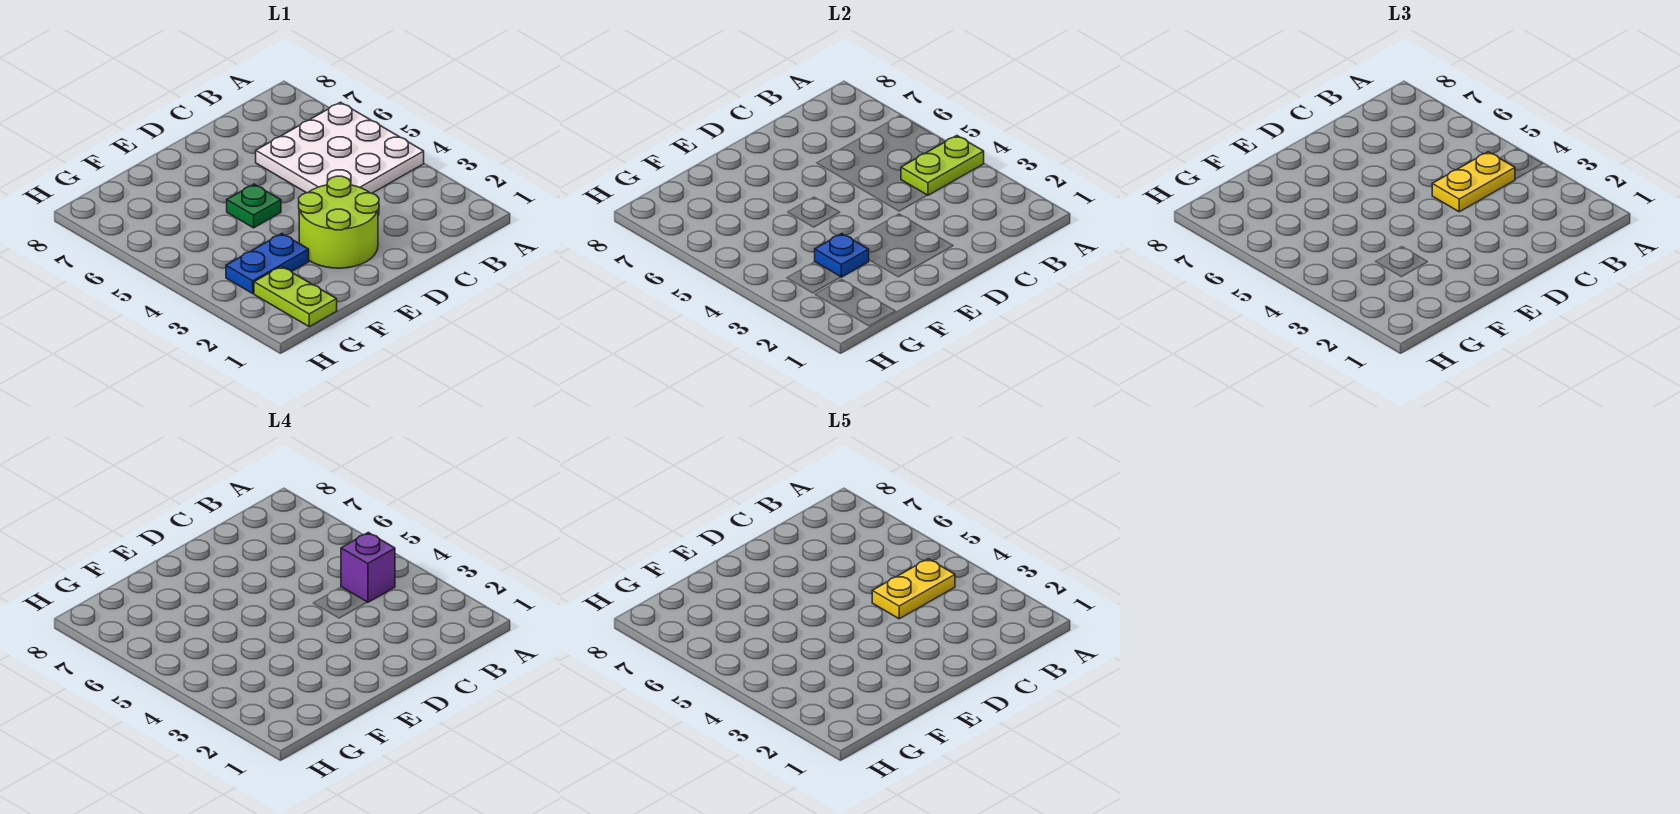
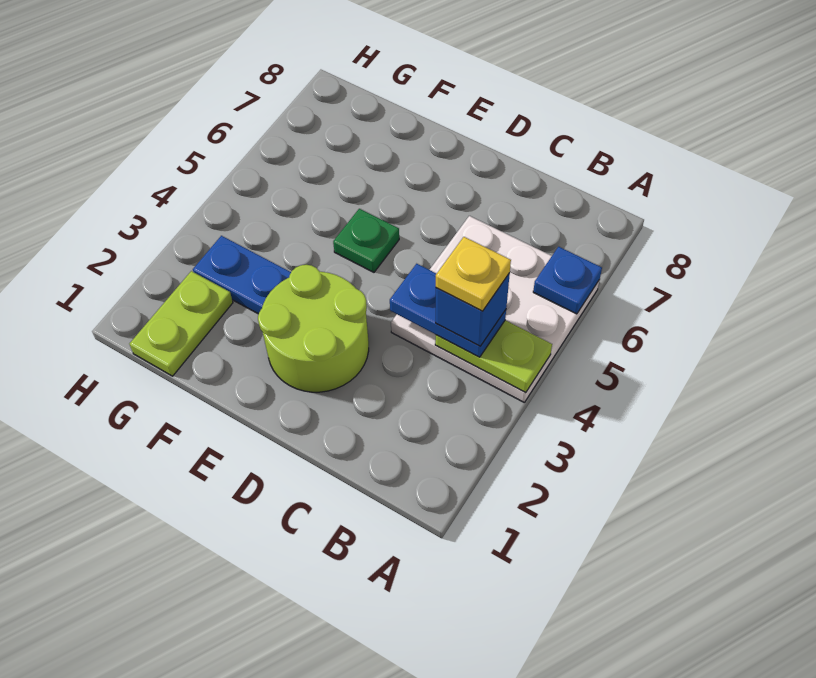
yellow plate B4:C4 level 3 -> blue plate B4:C4 level 3
purple brick B4 level 4 -> blue brick B4 level 4
yellow plate B4:C4 level 5 -> yellow plate B4 level 5
blue plate F3 level 2 -> blue plate A6 level 2

